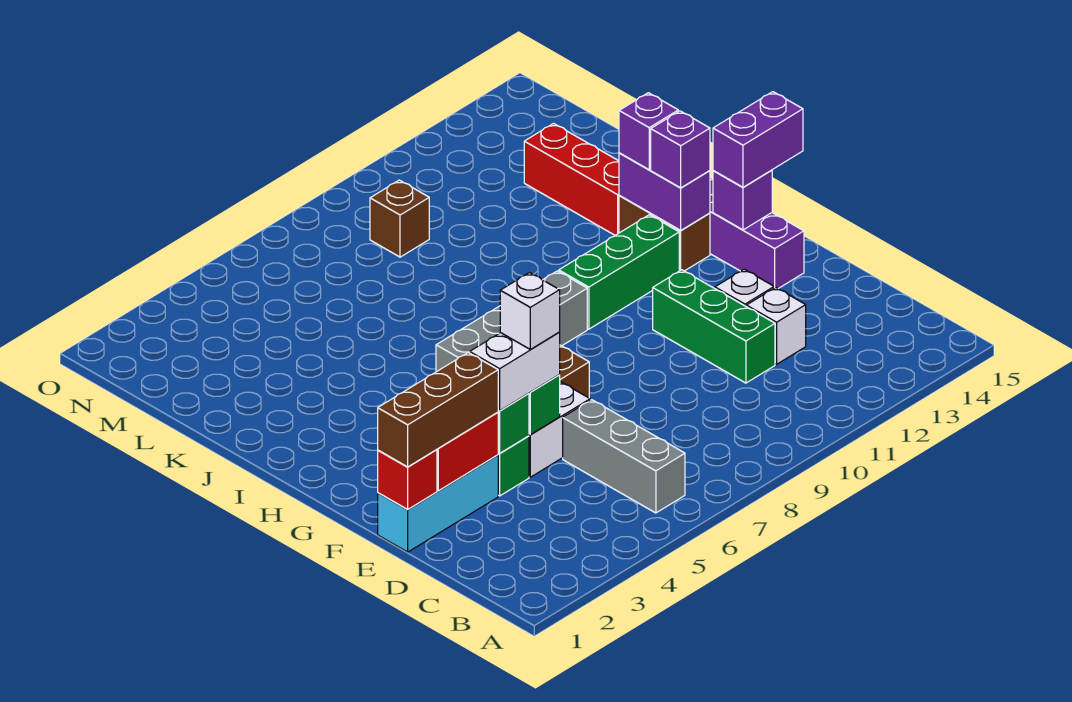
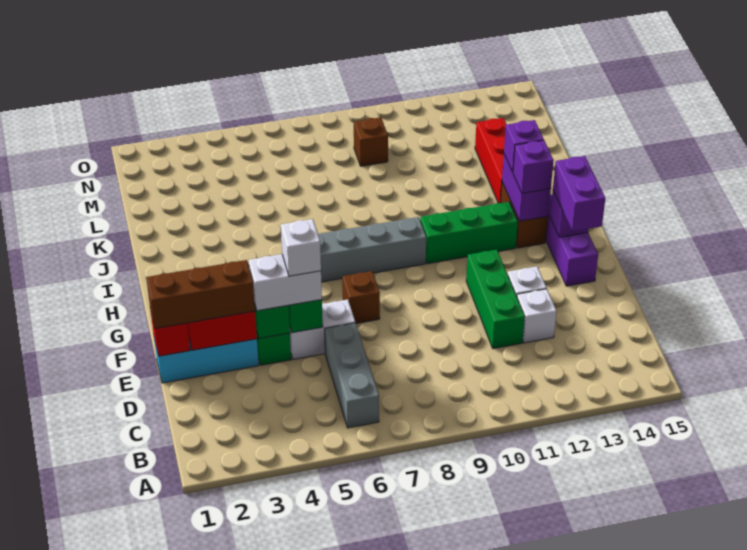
purple brick G14:G15 level 3 -> purple brick F14:G14 level 3

